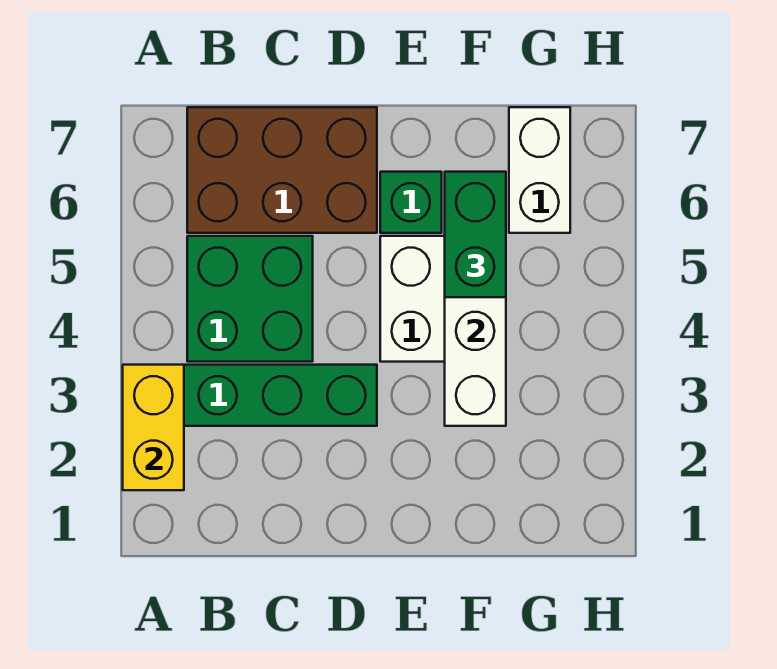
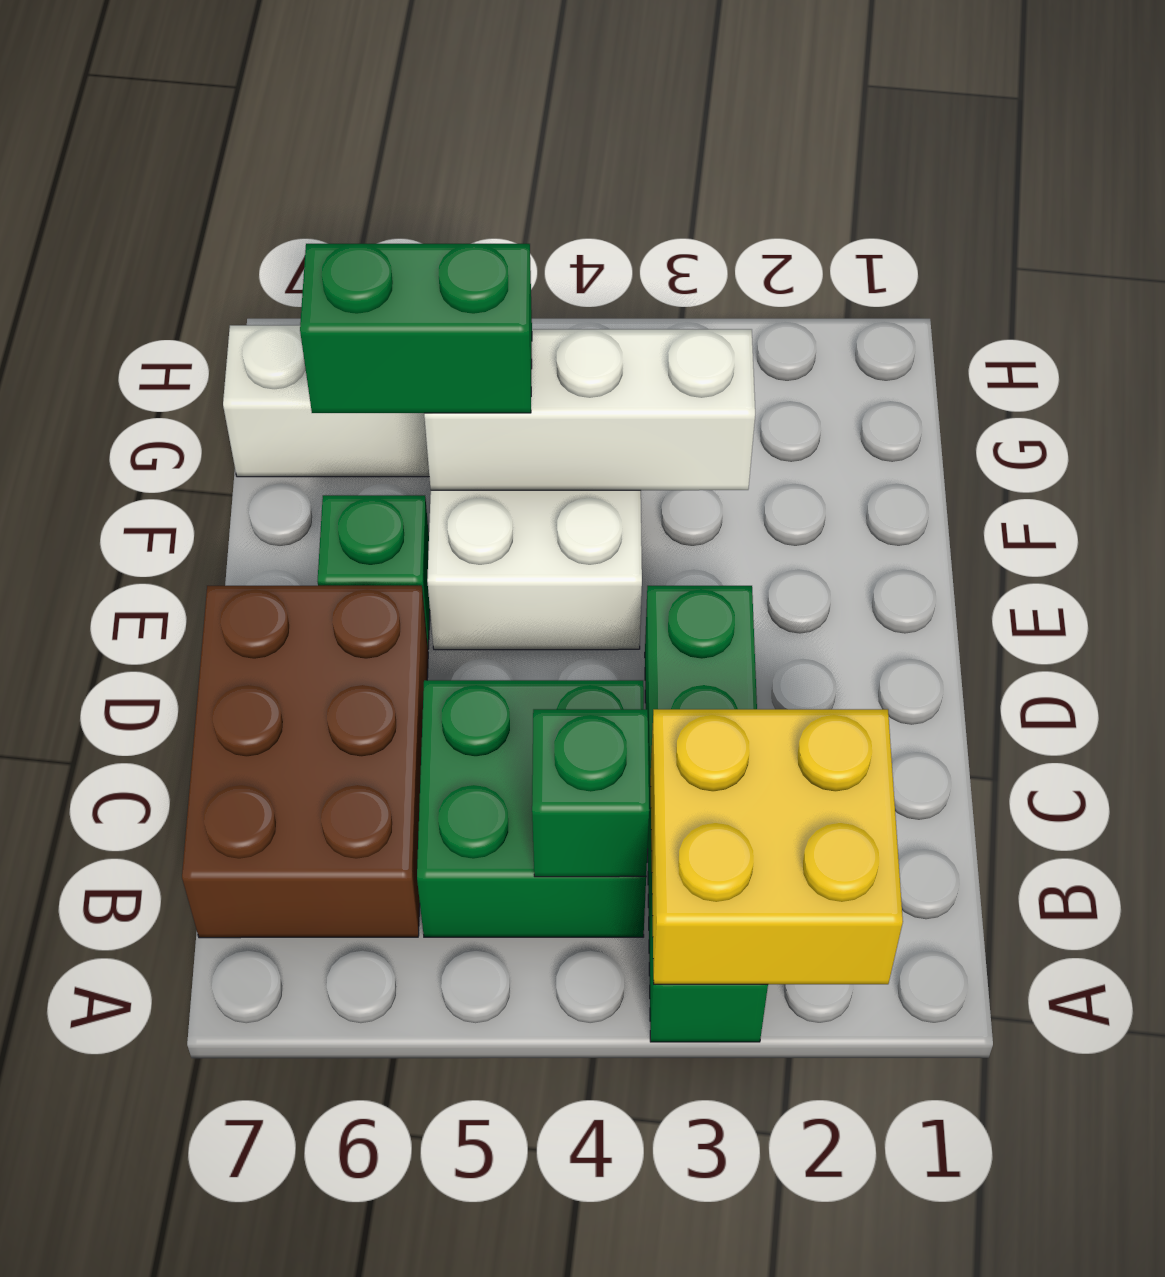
yellow brick A2:A3 level 2 -> yellow brick A2:B3 level 2
none -> green brick B4 level 2

